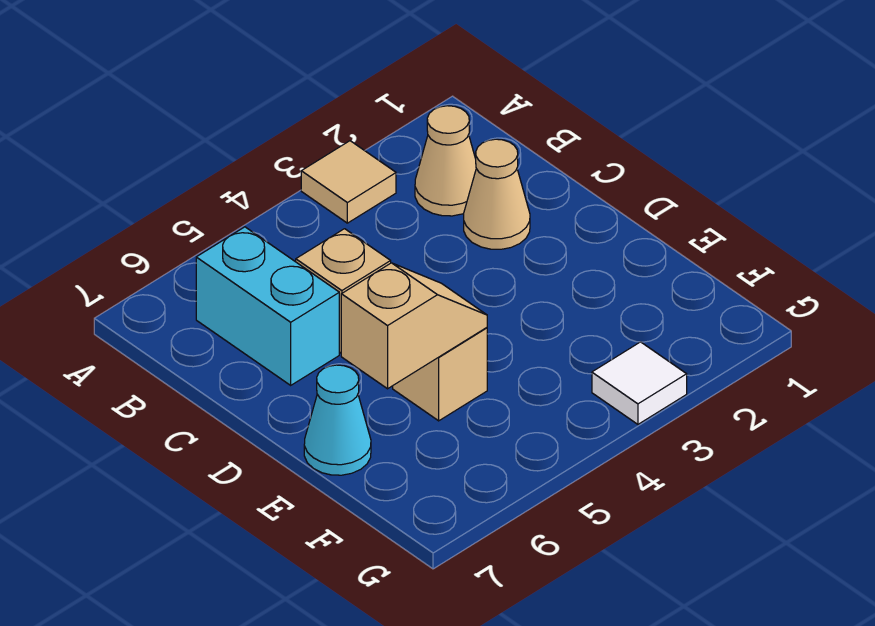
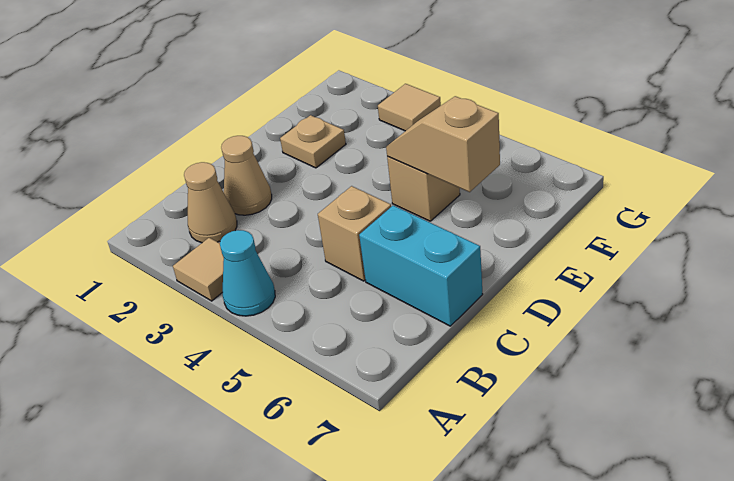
cyan brick B6:C6 level 1 -> cyan brick C6:C7 level 1
none -> tan plate E2 level 1
cyan cone E7 level 1 -> cyan cone A4 level 1
white tile G3 level 1 -> tan tile G3 level 1

